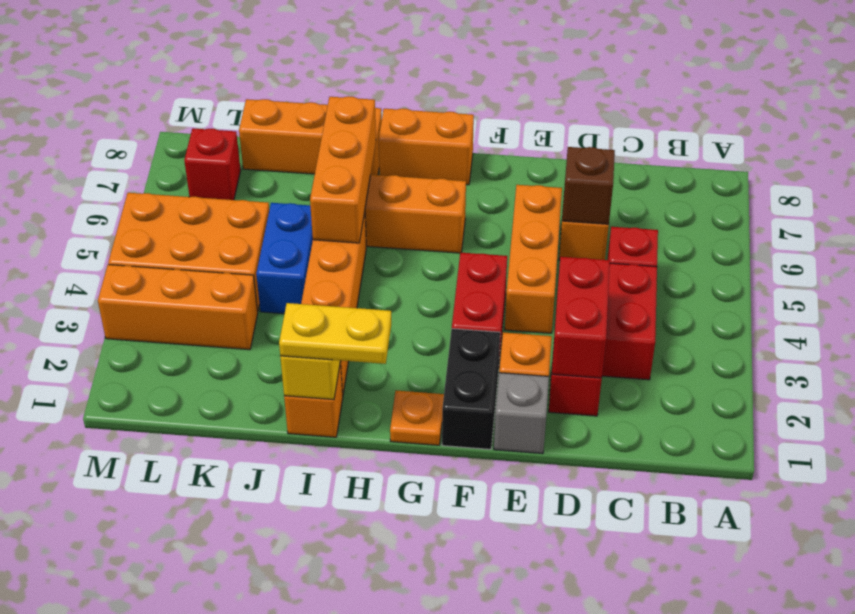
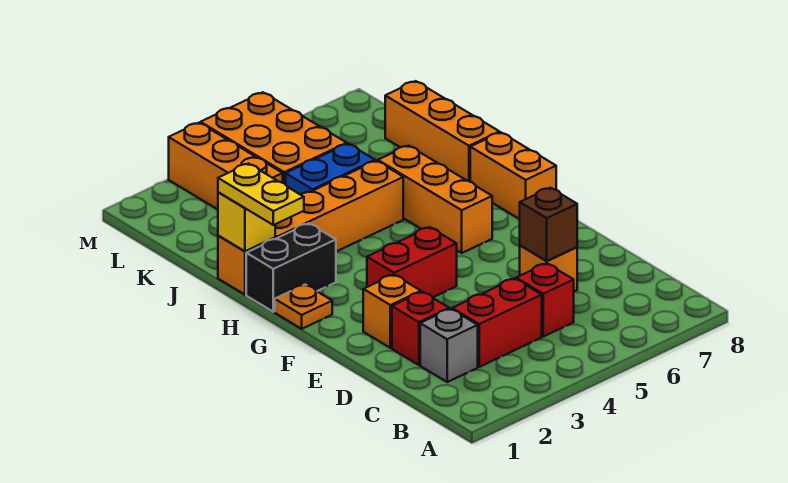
red brick D2:D3 level 2 -> none
grey brick E1 level 1 -> grey brick C2 level 1
orange brick E4:E6 level 1 -> none
black brick F1:F2 level 1 -> black brick H1:H2 level 1
orange brick I5:I7 level 2 -> none
red brick L7 level 1 -> none

